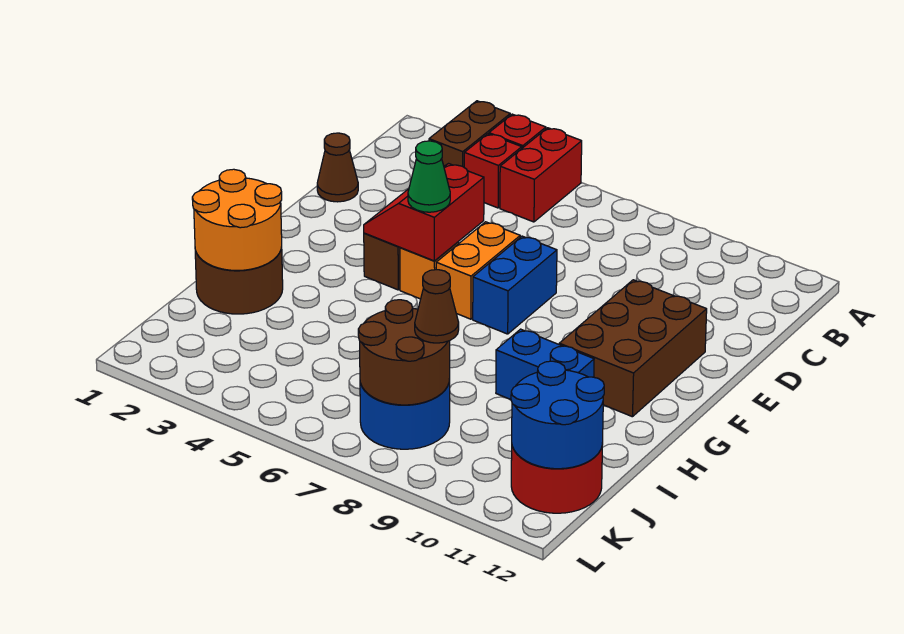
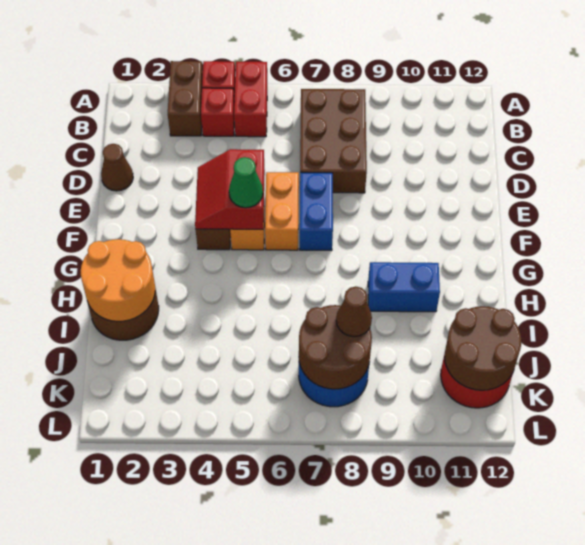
brown brick E10:G11 level 1 -> brown brick B7:D8 level 1
blue round brick J11:K12 level 2 -> brown round brick J11:K12 level 2

